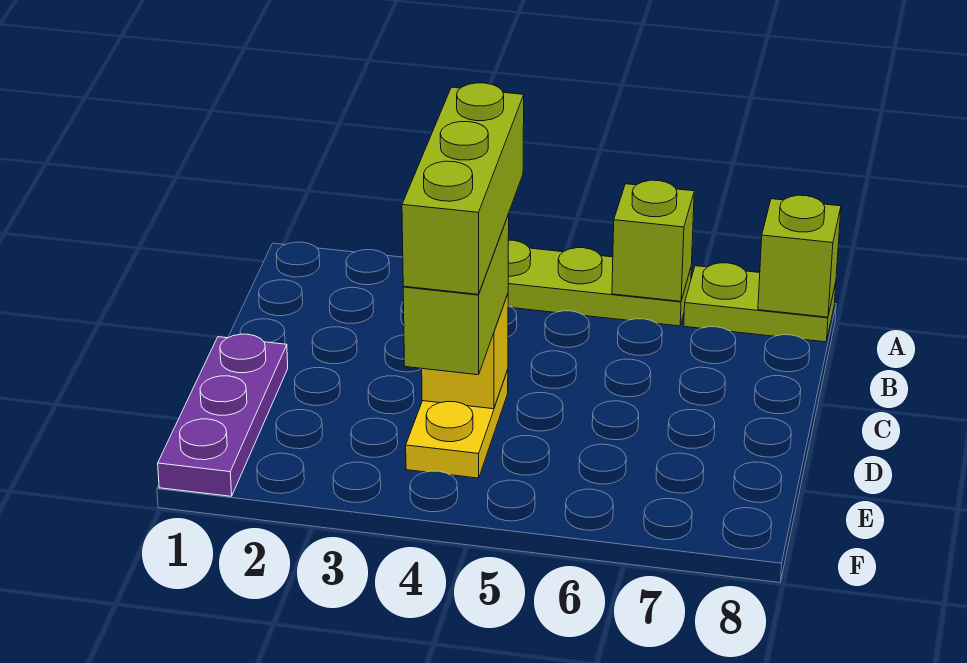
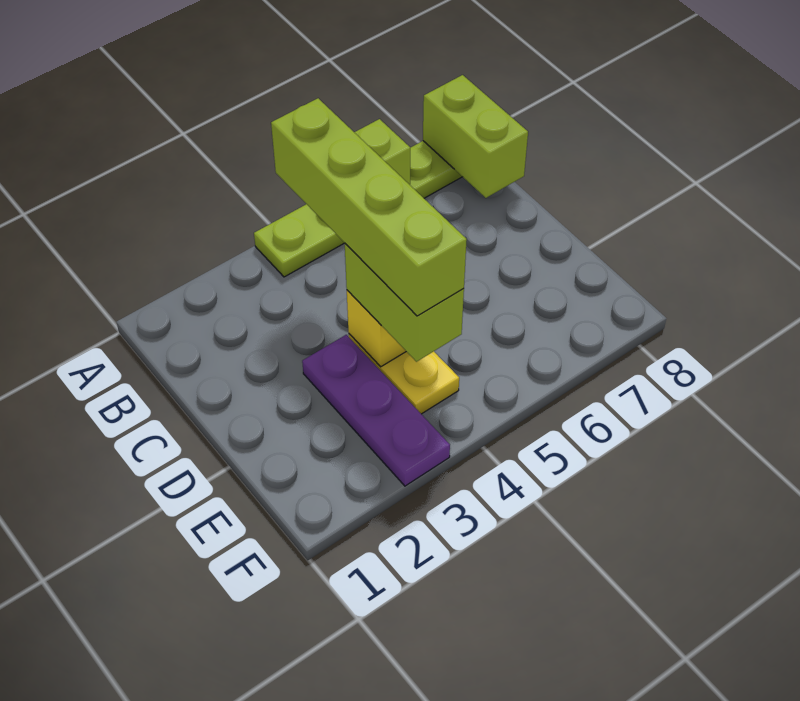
lime brick A8 level 2 -> lime brick A8:B8 level 2
lime brick C4:E4 level 4 -> lime brick B4:E4 level 4
purple plate D1:F1 level 1 -> purple plate D3:F3 level 1

